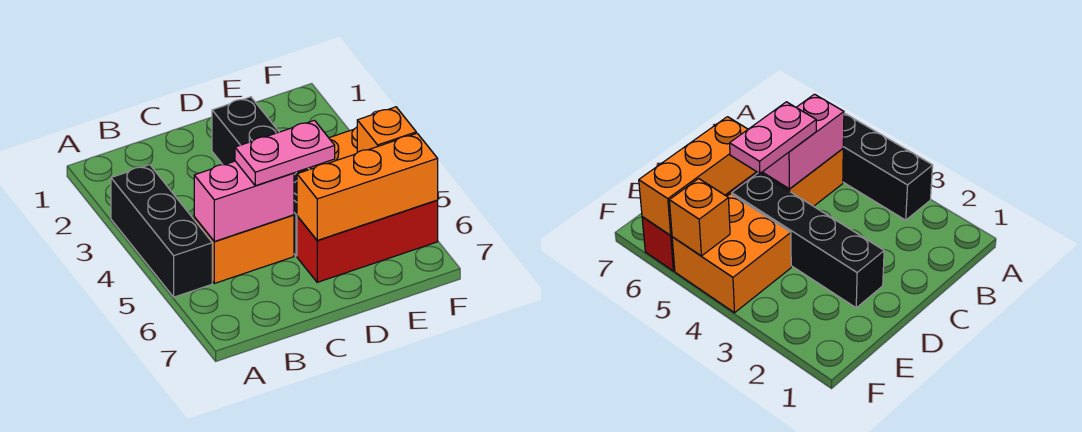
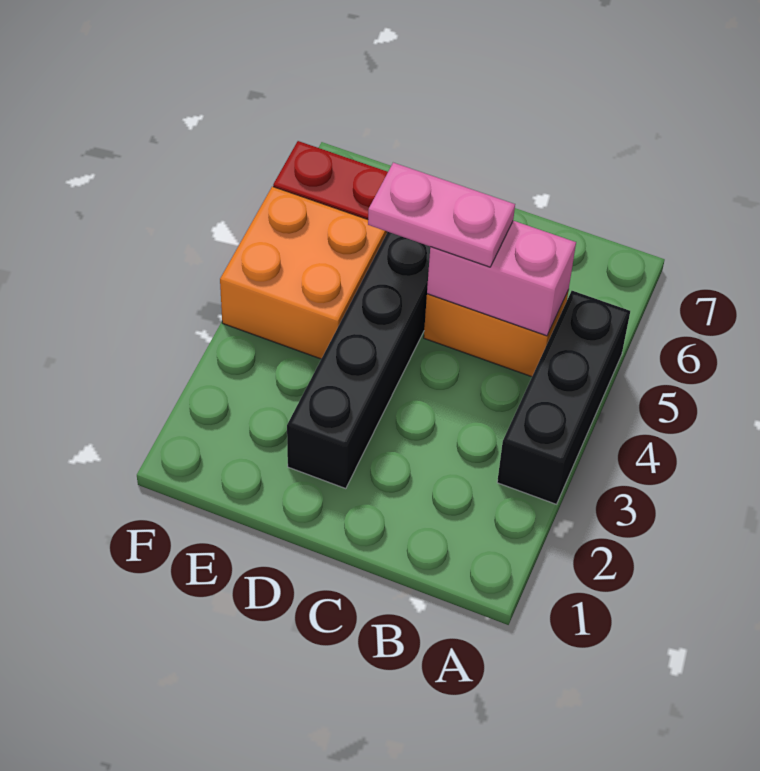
orange brick D6:F6 level 2 -> none
orange brick F5 level 2 -> none

